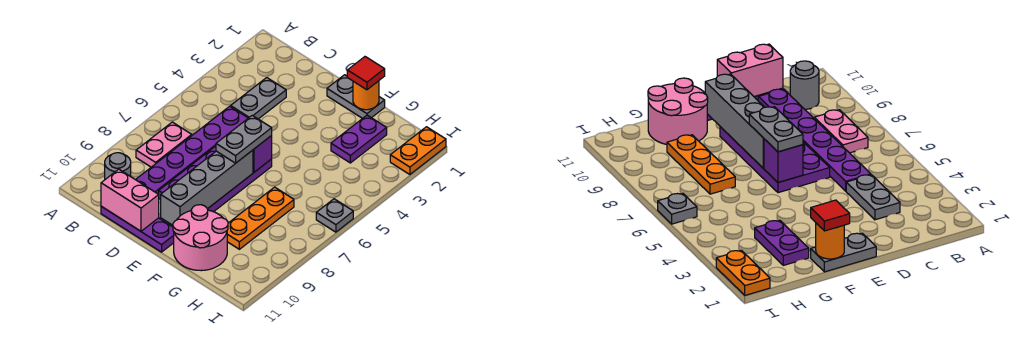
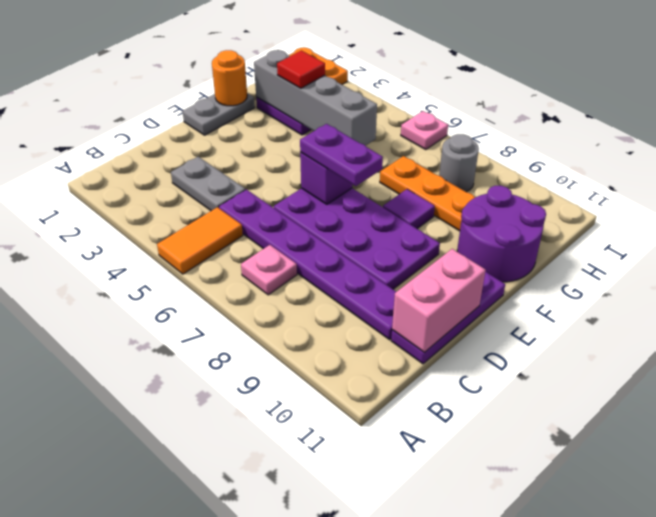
none -> orange tile A5:B5 level 1
pink plate B7:B8 level 1 -> pink plate B7 level 1
grey round brick B10 level 1 -> grey round brick H8 level 1
grey plate E6:E7 level 3 -> purple plate E6:E7 level 3
grey brick E7:E10 level 2 -> grey brick G2:G5 level 2
red tile F1 level 3 -> red tile G3 level 3
none -> purple tile F8 level 1
pink round brick F10:G11 level 1 -> purple round brick F10:G11 level 1
grey plate I6 level 1 -> pink plate I6 level 1

